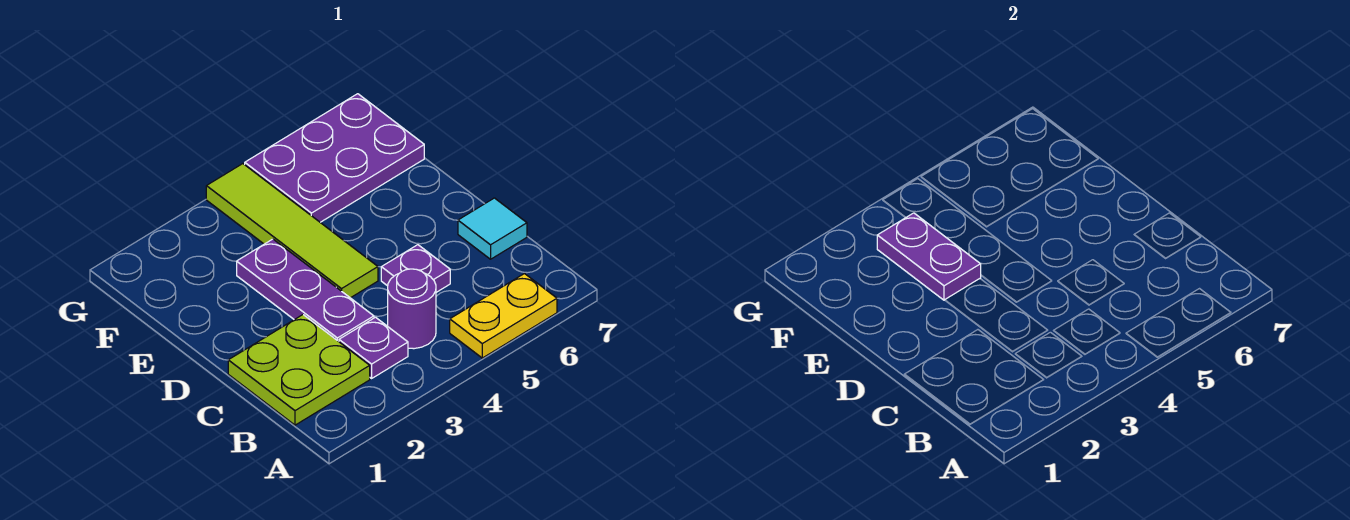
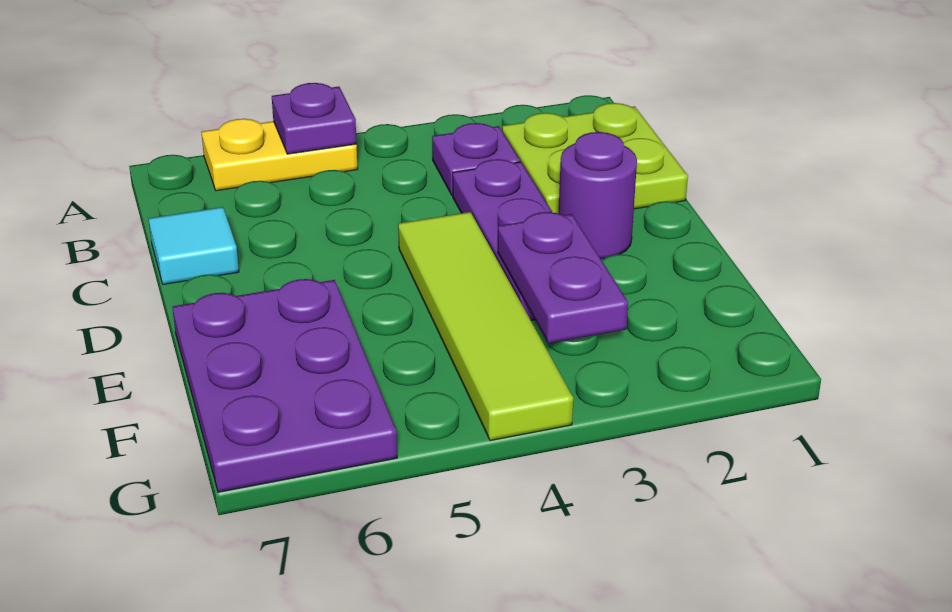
purple round brick B4 level 1 -> purple round brick D2 level 1
purple plate C5 level 1 -> purple plate A5 level 2
purple plate F5:G7 level 1 -> purple plate E6:G7 level 1

